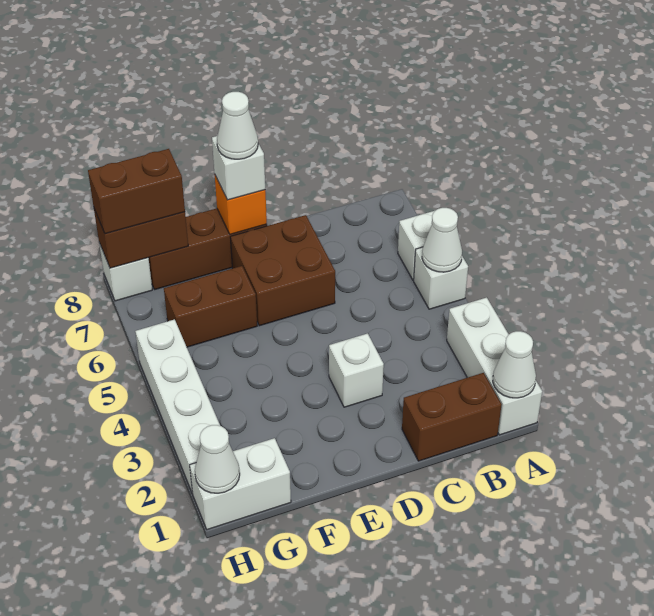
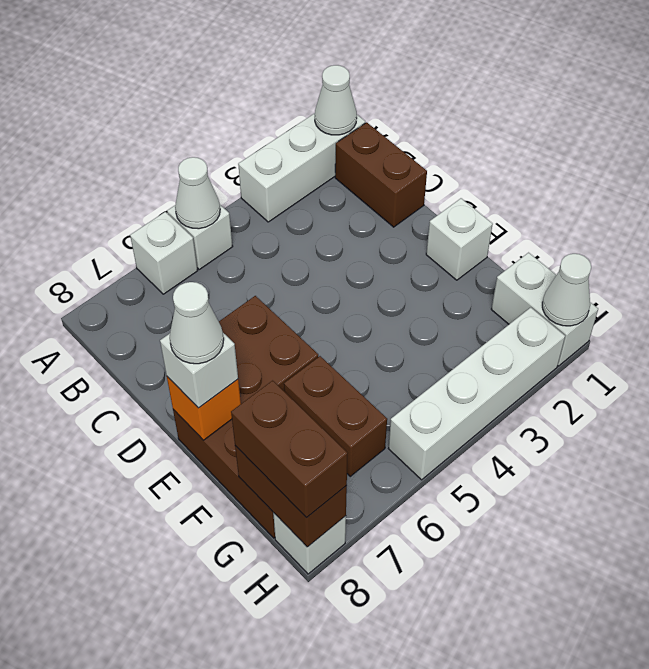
white brick D3 level 1 -> white brick E1 level 1

